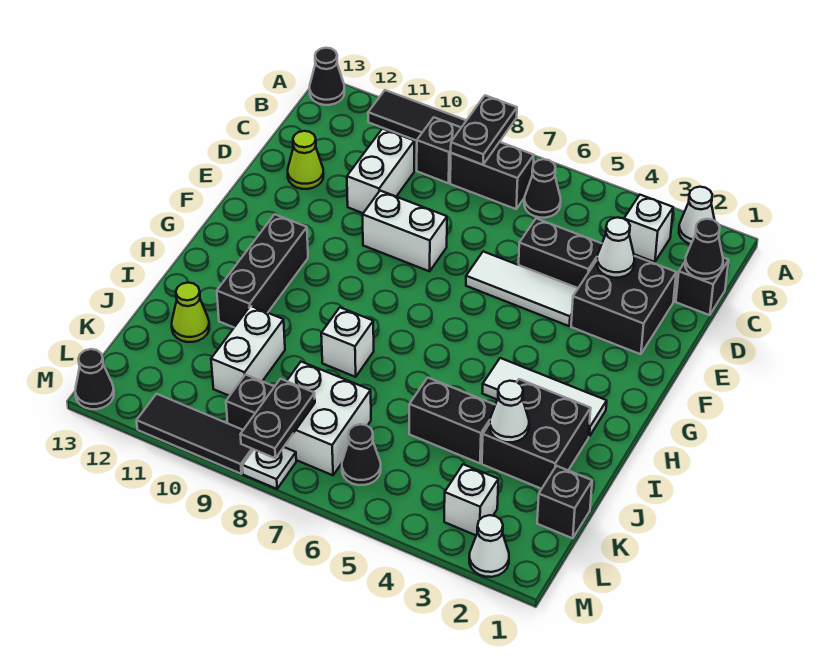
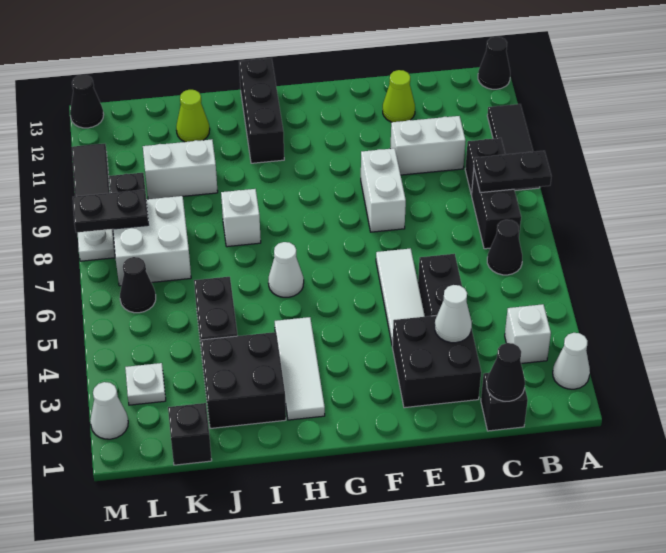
black brick G11:I11 level 1 -> black brick H11:H13 level 1
white cone J3 level 2 -> white cone H6 level 1
white brick L3 level 1 -> white plate L3 level 1

